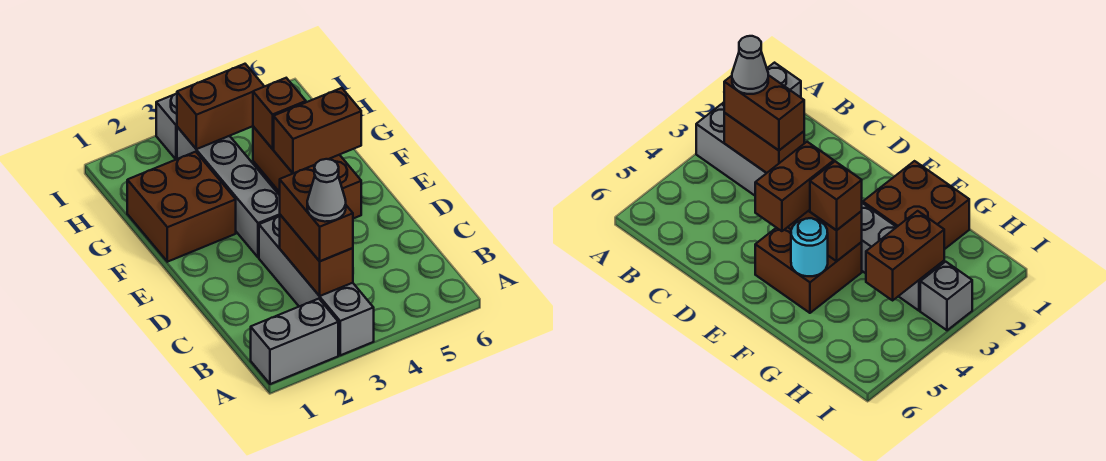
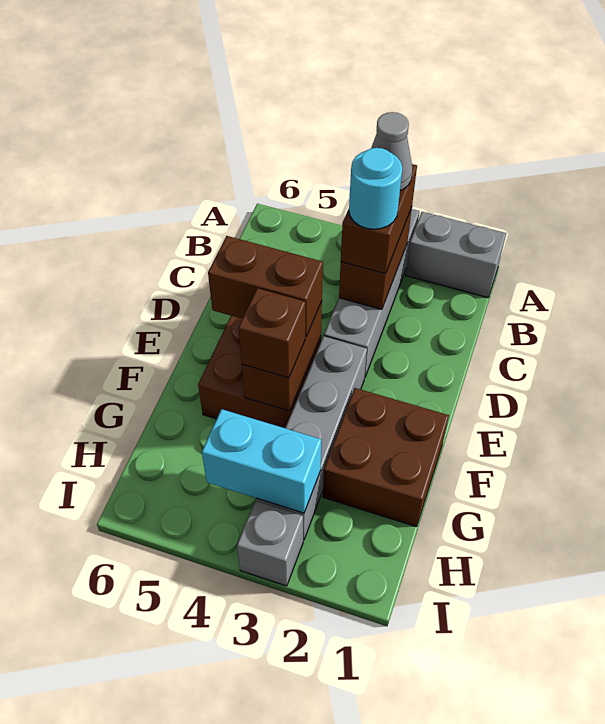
cyan round brick F5 level 2 -> cyan round brick C3 level 4
brown brick H3:H4 level 2 -> cyan brick H3:H4 level 2

